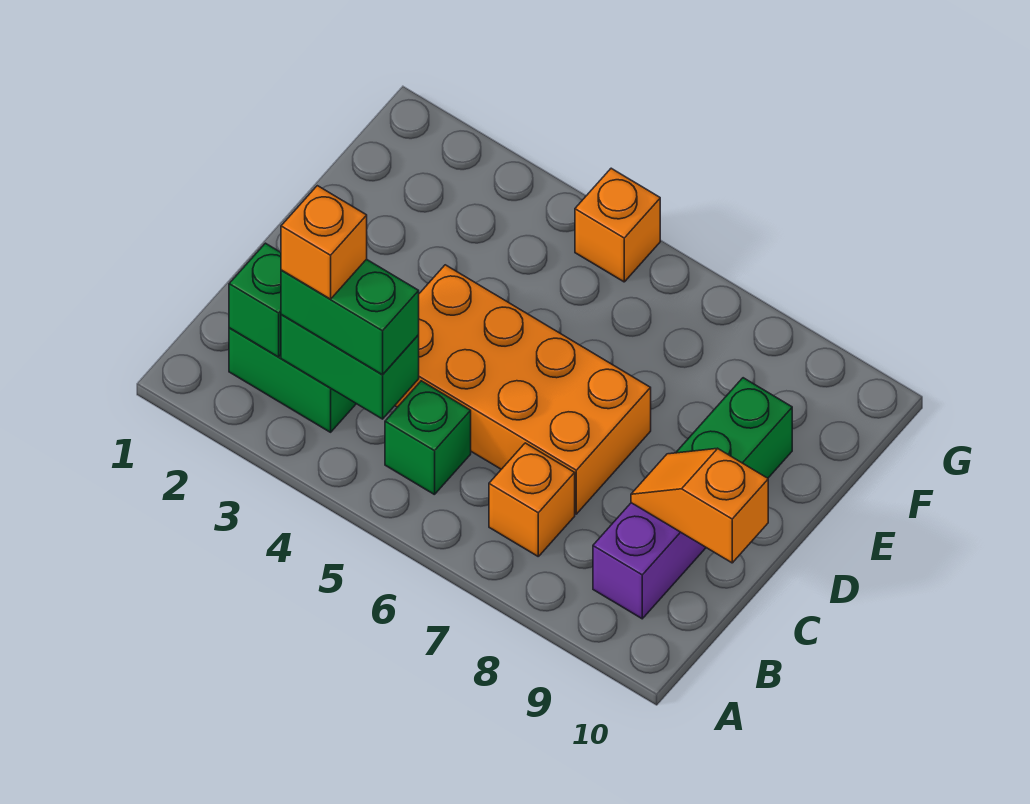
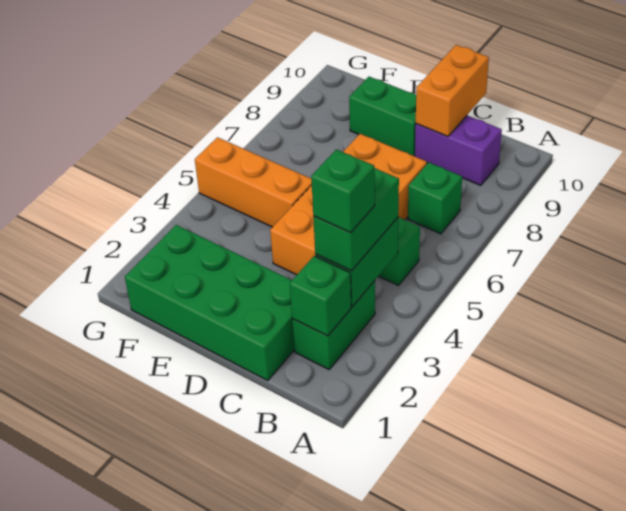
orange brick B3 level 4 -> green brick B3 level 4
orange brick B7 level 1 -> green brick B7 level 1
none -> green brick C1:F2 level 1
orange slope C9:C10 level 2 top 10 -> orange brick C9:C10 level 2
orange brick G5 level 1 -> orange brick E5:G5 level 1

